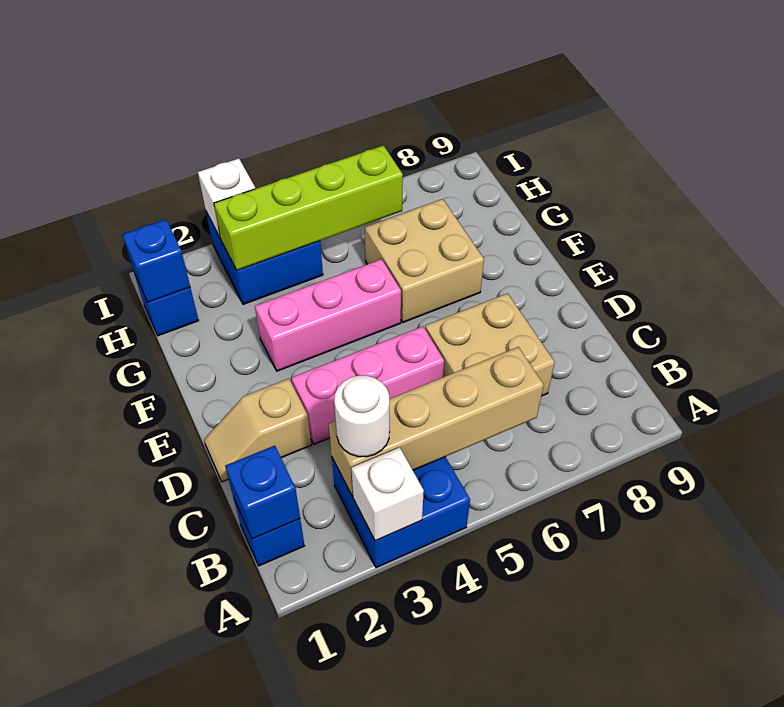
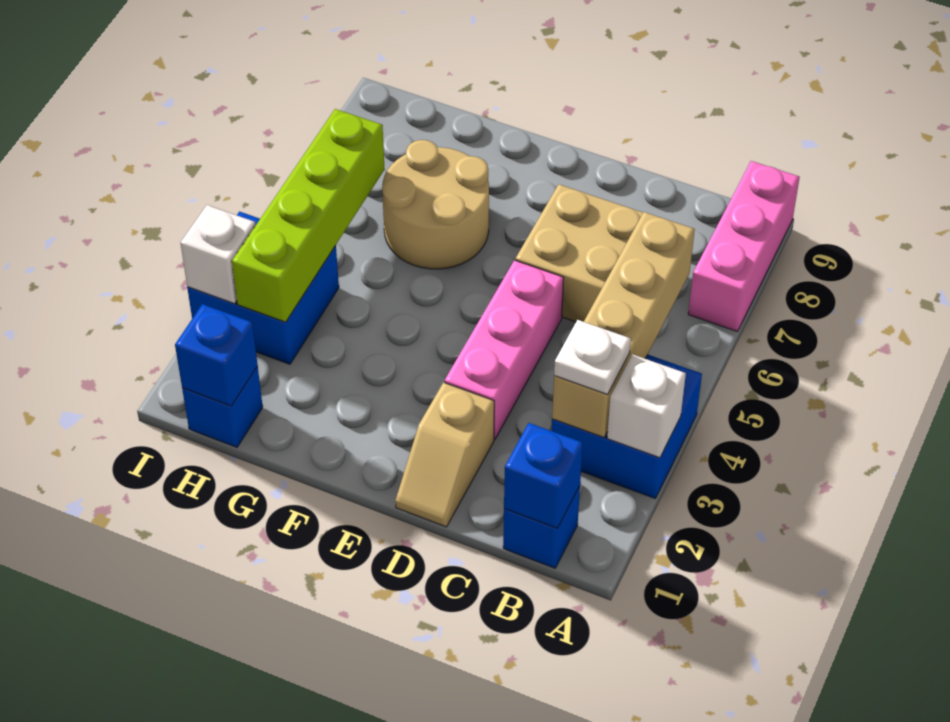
white round brick B3 level 3 -> white plate B3 level 3
pink brick F3:F5 level 1 -> pink brick A7:A9 level 1
tan brick F6:G7 level 1 -> tan round brick F6:G7 level 1

